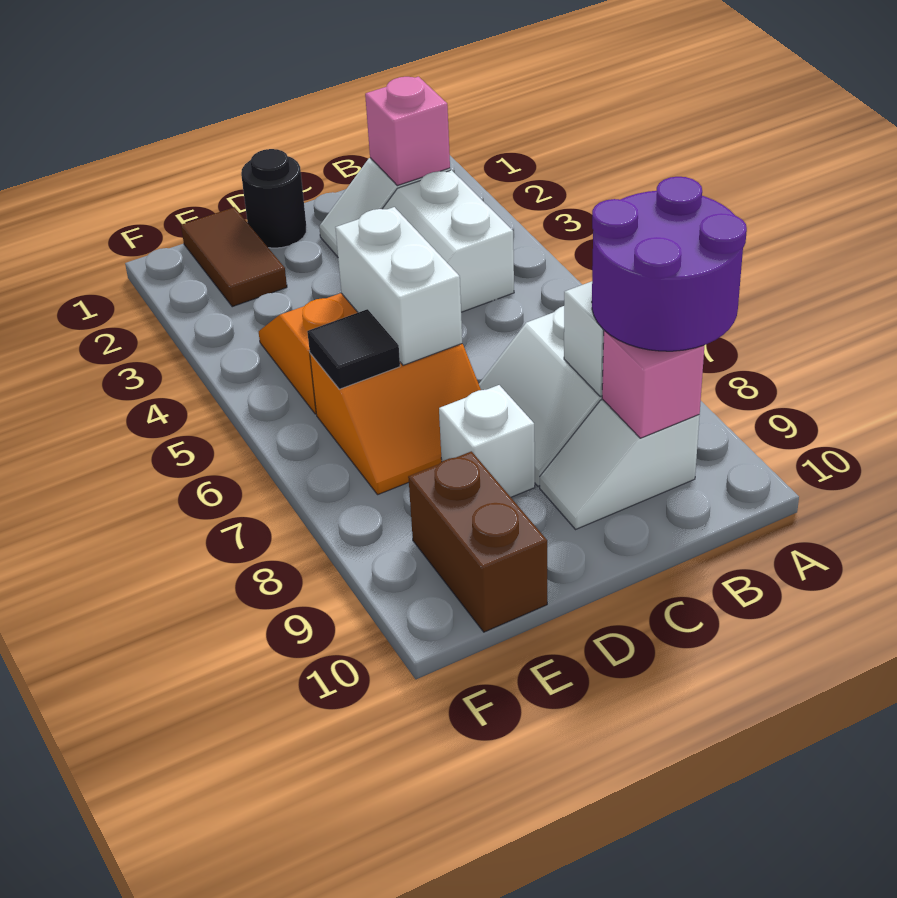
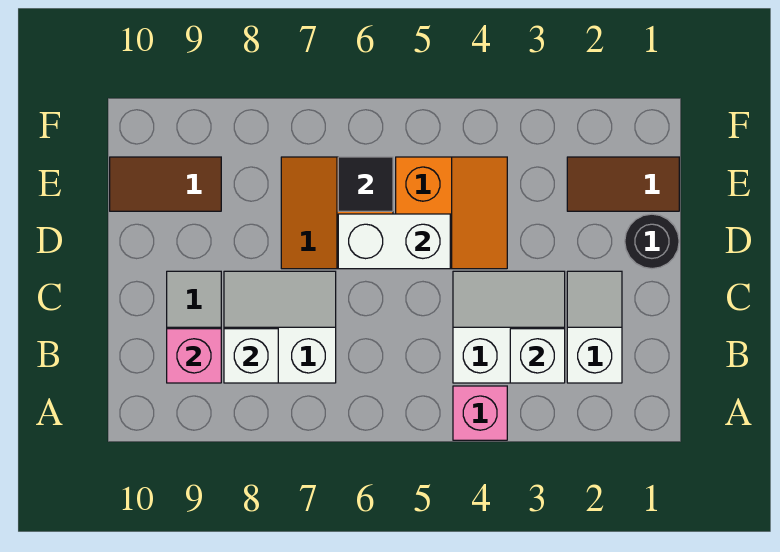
purple round brick A8:B9 level 3 -> none
pink brick B2 level 2 -> pink brick A4 level 1
white brick D8 level 1 -> white brick B3 level 2
brown brick E9:E10 level 1 -> brown tile E9:E10 level 1

